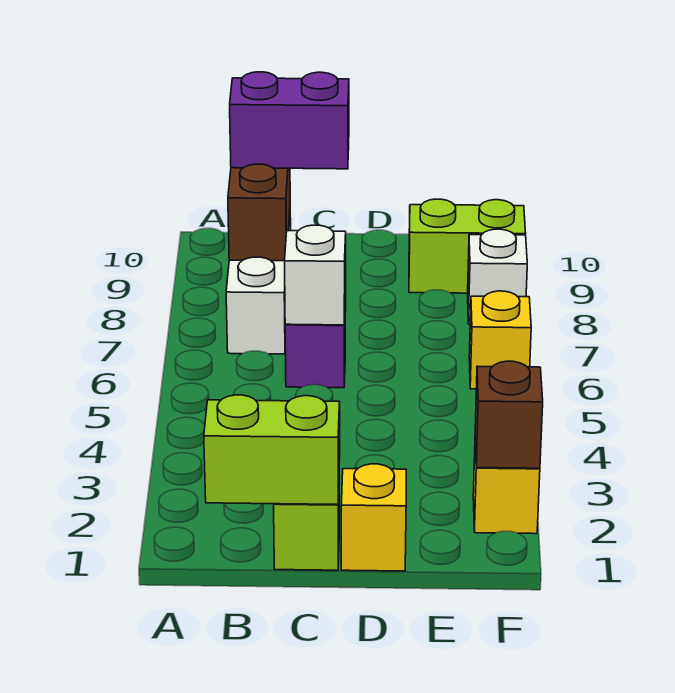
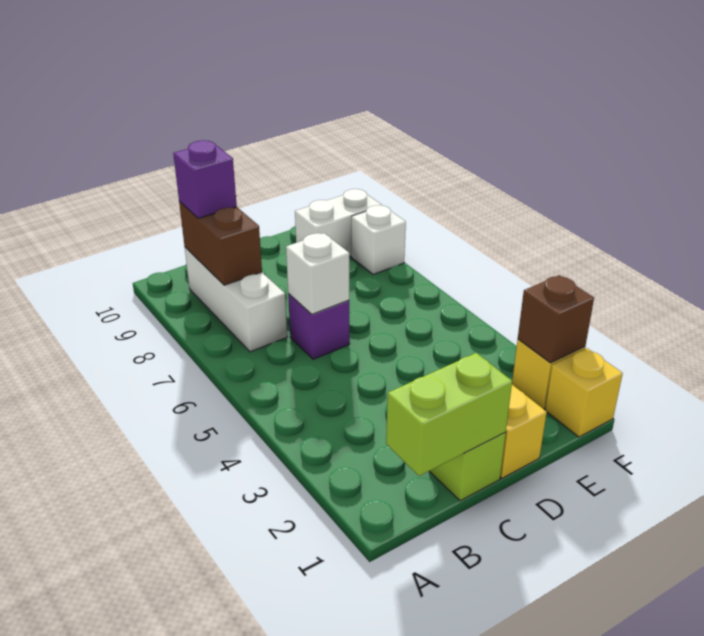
purple brick B9:C9 level 3 -> purple brick B9 level 3
lime brick E9:F9 level 1 -> white brick E9:F9 level 1
yellow brick F6 level 1 -> yellow brick F1 level 1

